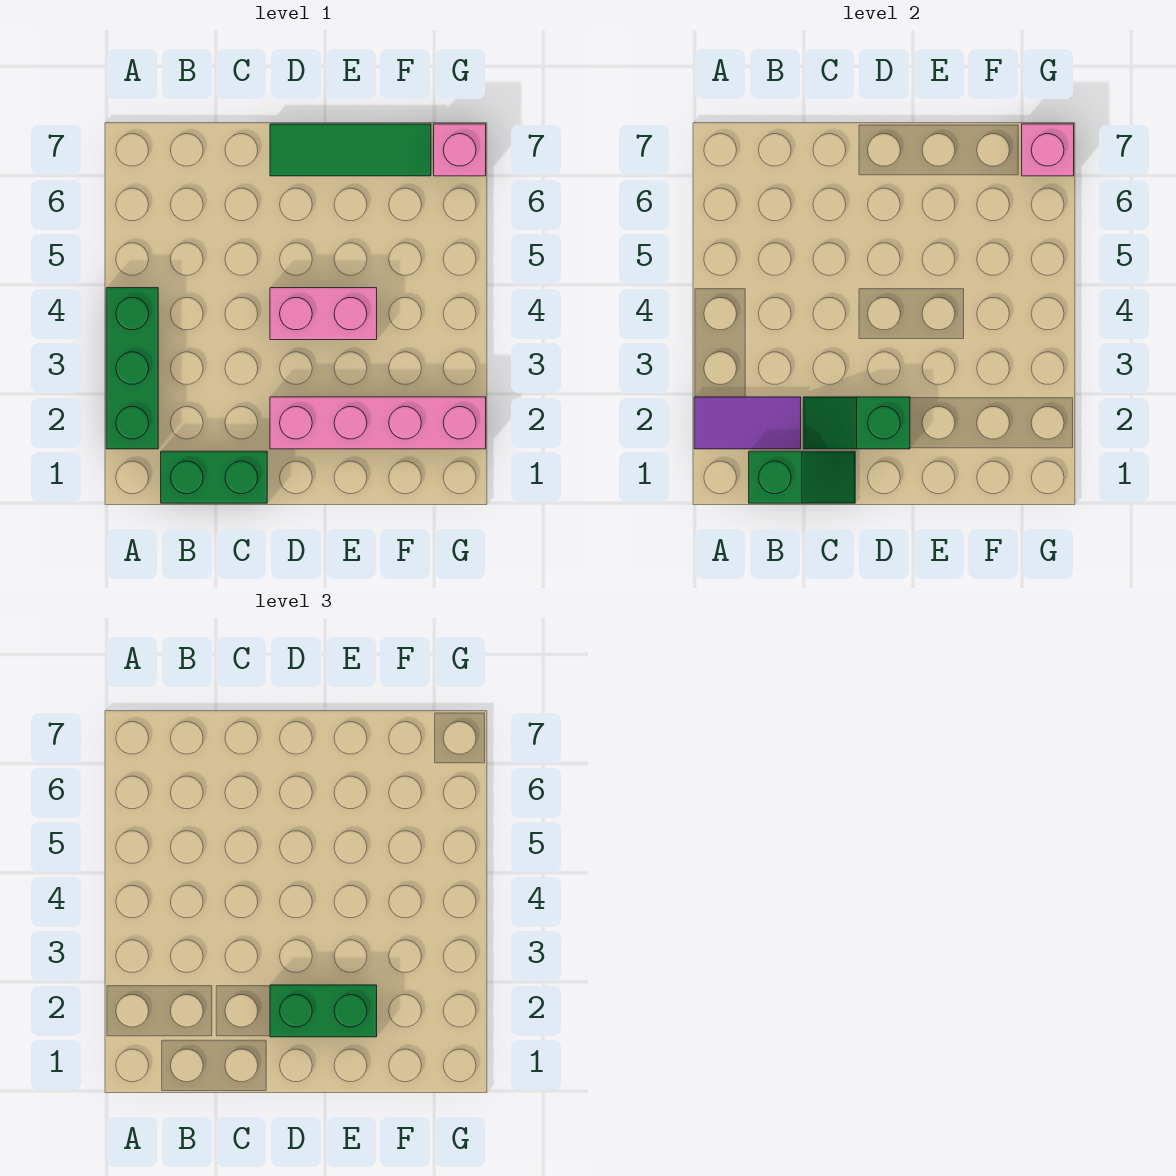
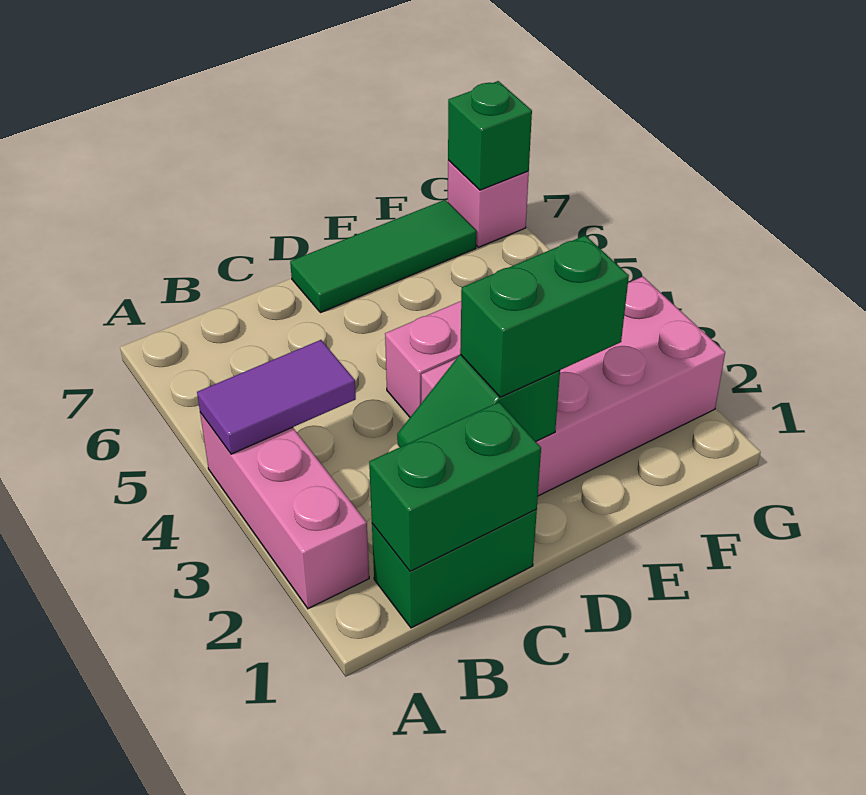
green brick A2:A4 level 1 -> pink brick A2:A4 level 1
purple tile A2:B2 level 2 -> purple tile A4:B4 level 2
green slope B1:C1 level 2 top B -> green brick B1:C1 level 2
pink brick D2:G2 level 1 -> pink brick D2:G3 level 1
pink brick G7 level 2 -> green brick G7 level 2

